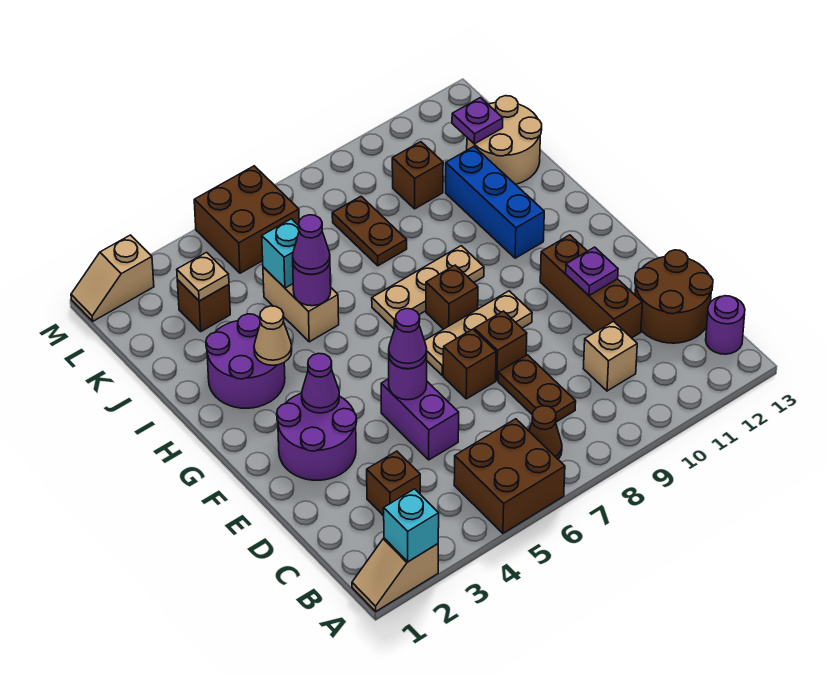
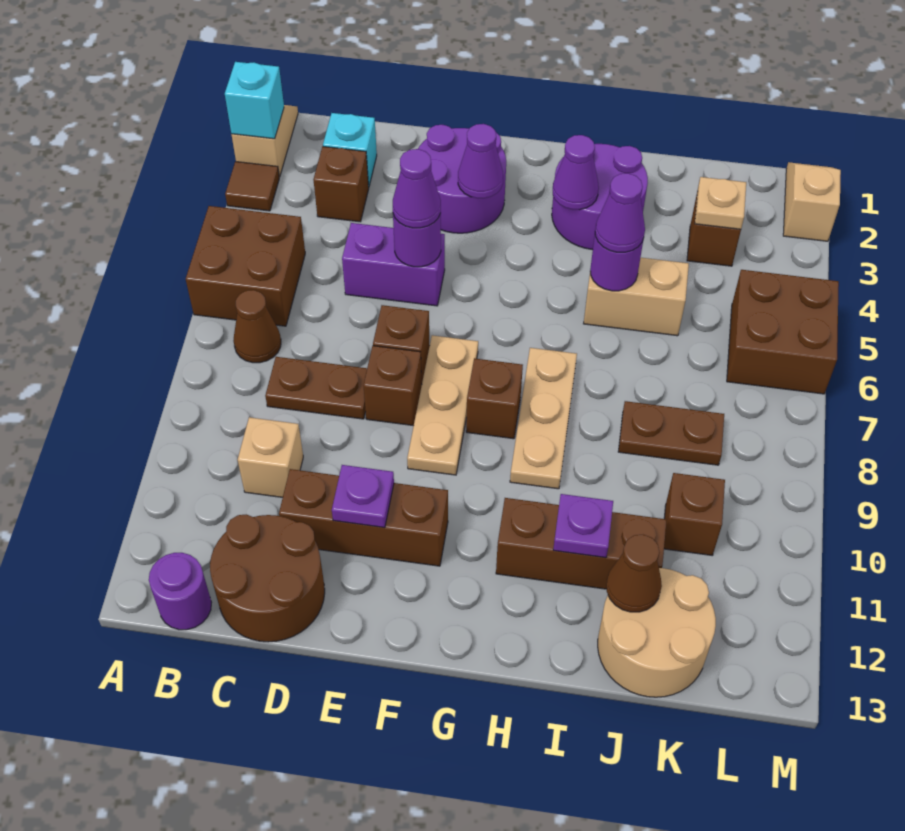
none -> brown tile A3 level 1
tan cone H3 level 2 -> purple cone H3 level 2
blue brick H11:J11 level 1 -> brown brick H11:J11 level 1
cyan brick J5 level 2 -> cyan brick C2 level 1
none -> brown cone J12 level 2
purple plate K12 level 2 -> purple plate I11 level 2

